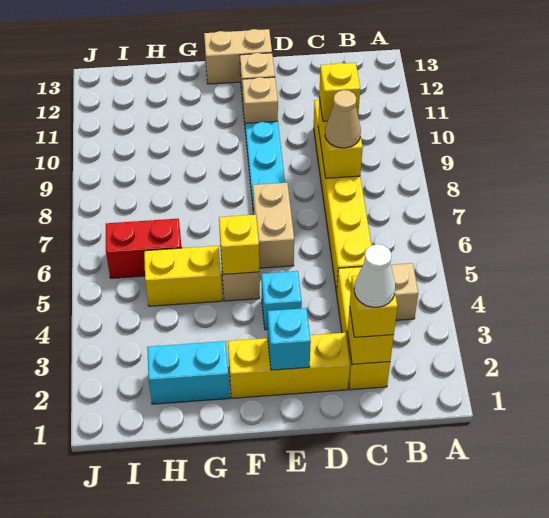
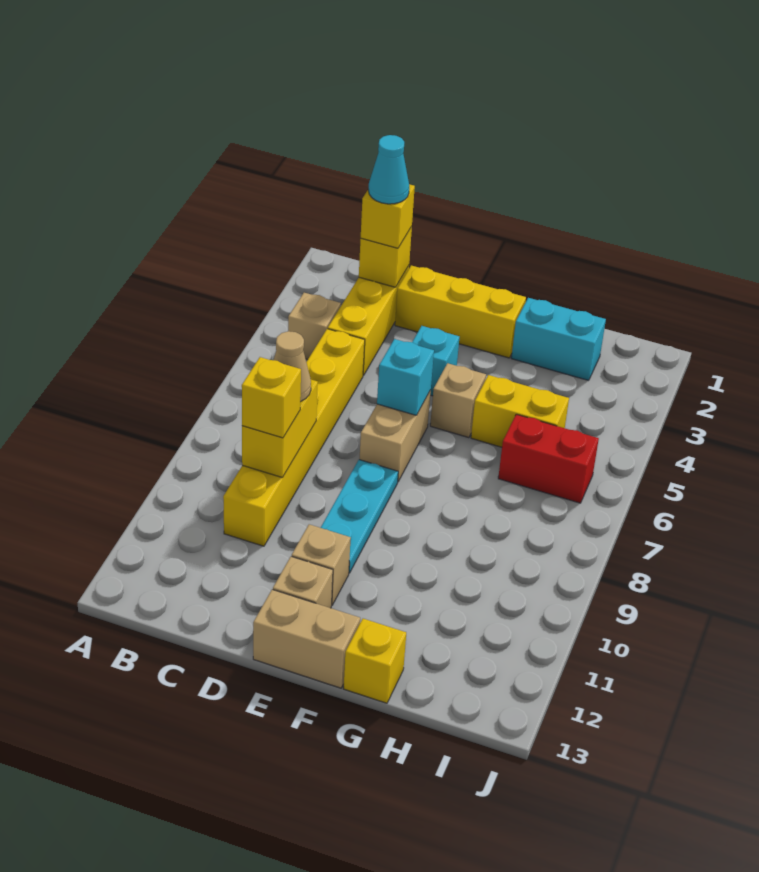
white cone C2 level 4 -> cyan cone C2 level 4
cyan brick E2 level 2 -> cyan brick E6 level 2
yellow brick F5 level 2 -> yellow brick G13 level 1

